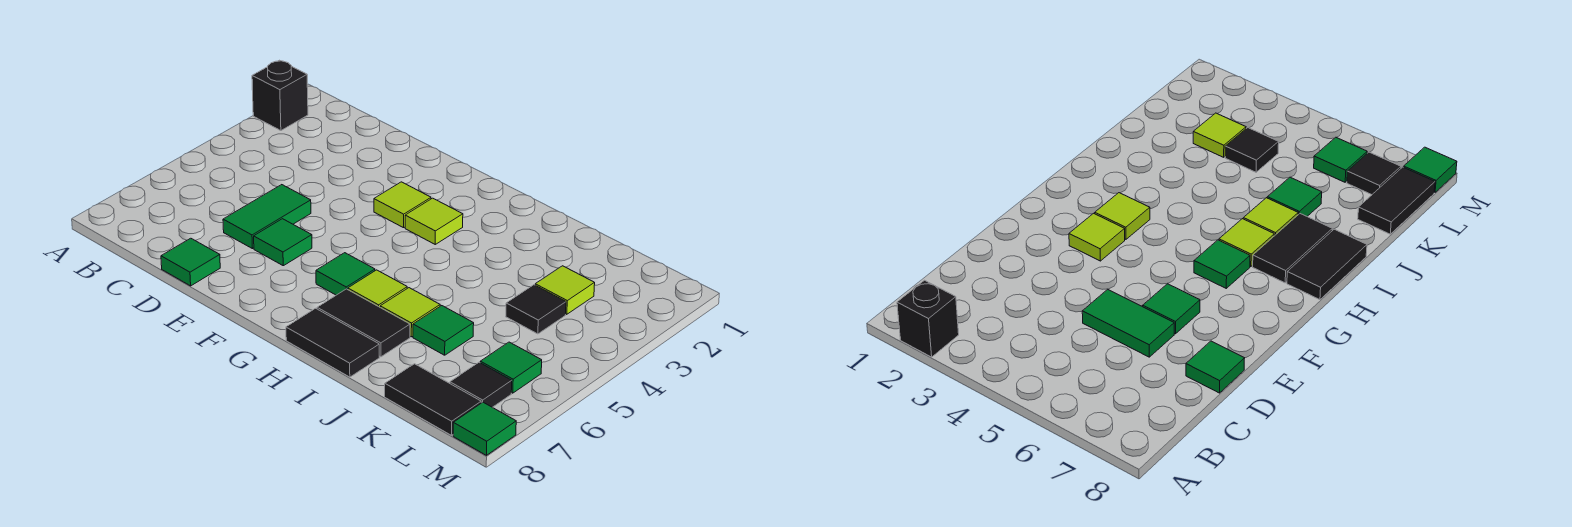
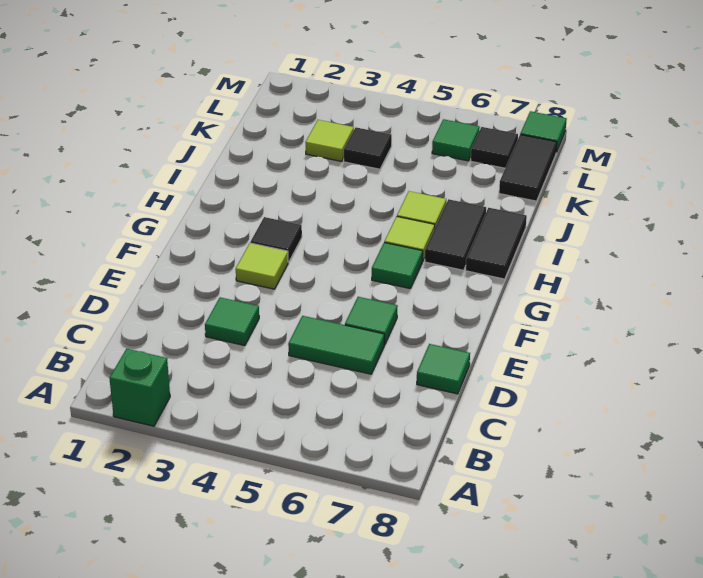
black brick A2 level 1 -> green brick A2 level 1
lime tile G3 level 1 -> black tile G3 level 1
green tile J6 level 1 -> green tile D3 level 1

